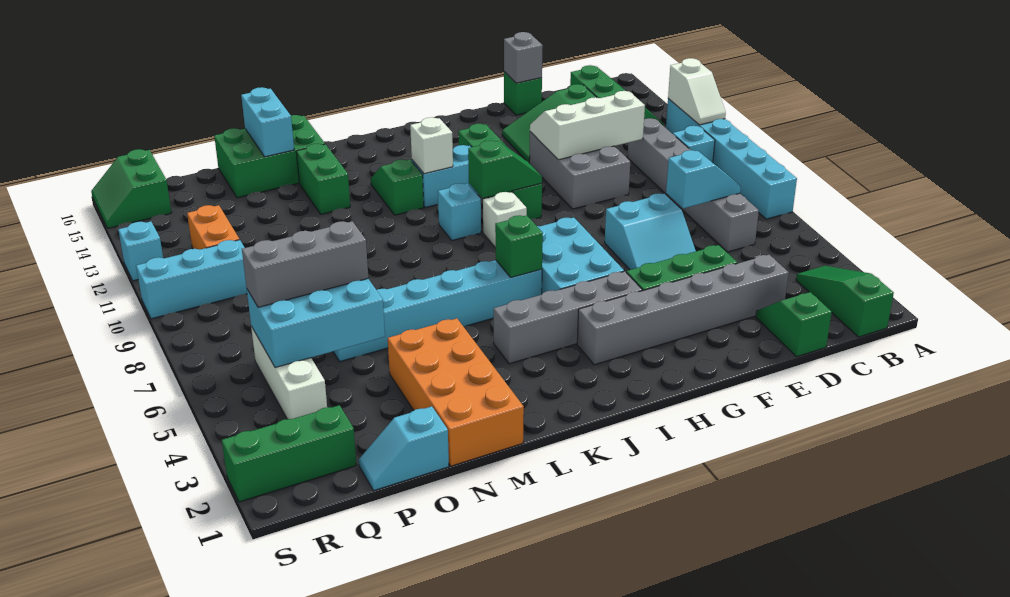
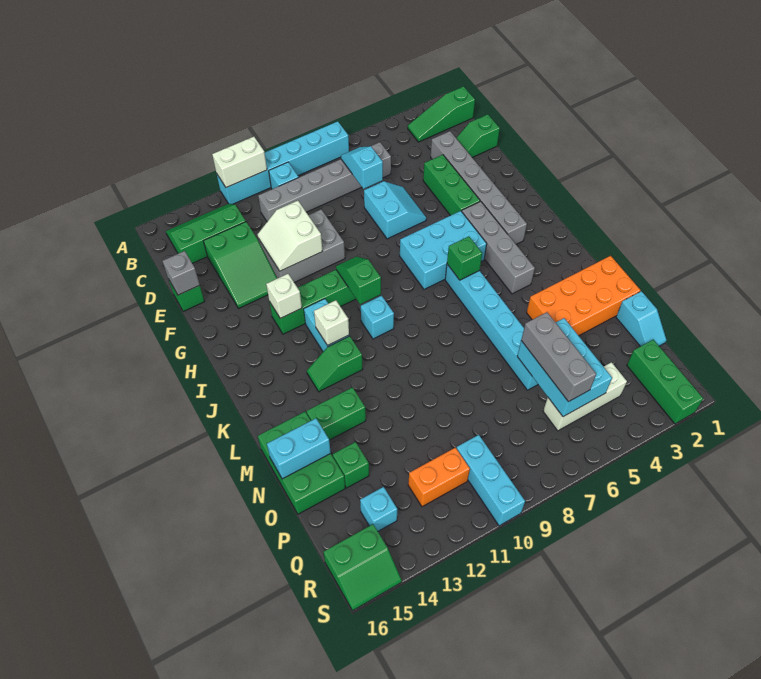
white slope A11:A12 level 2 top 12 -> white brick A11:A12 level 2
white slope D11:F12 level 2 top 11 -> white slope E11:F12 level 2 top 11
white brick I9 level 1 -> white brick H13 level 2
none -> green brick O14 level 1
cyan brick S12 level 1 -> cyan brick Q14 level 1

